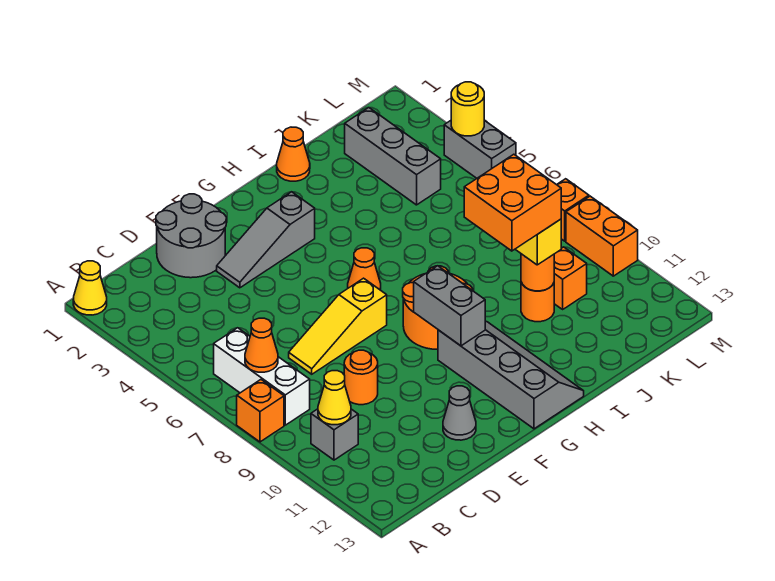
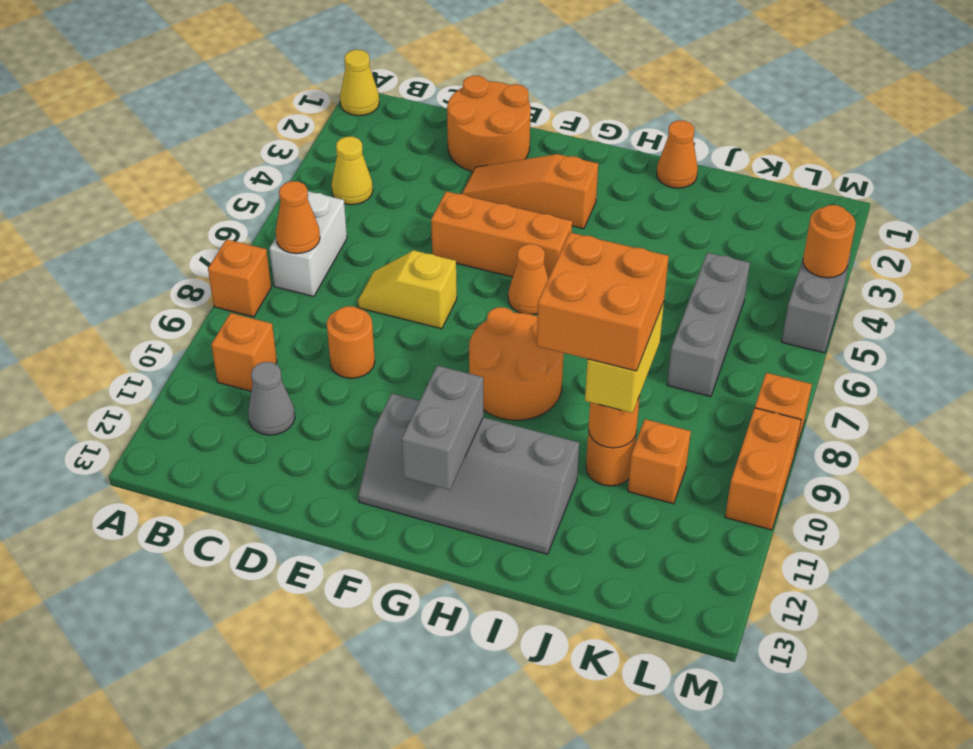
white brick B6:B8 level 1 -> white brick B6:B7 level 1
grey brick B10 level 1 -> orange brick B10 level 1
yellow cone B10 level 2 -> yellow cone B4 level 1
grey round brick D1:E2 level 1 -> orange round brick D1:E2 level 1
yellow slope D7:F7 level 1 top F -> yellow slope D7:E7 level 1 top E
grey slope E3:G3 level 1 top G -> orange slope E3:G3 level 1 top G
none -> orange brick E5:G5 level 1
grey cone E12 level 1 -> grey cone C11 level 1
grey brick G9:G10 level 2 -> grey brick G11:G12 level 2
grey slope G10:H13 level 1 top G -> grey slope F11:I12 level 1 top 11
grey brick K2:K4 level 1 -> grey brick K5:K7 level 1
yellow round brick M4 level 2 -> orange round brick M4 level 2

